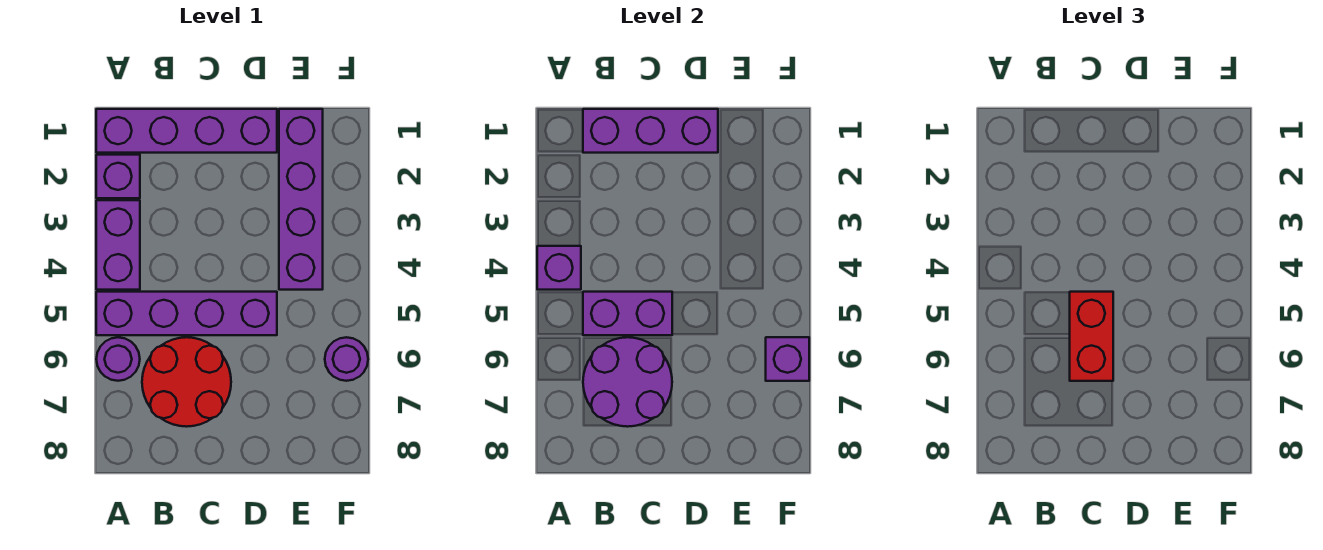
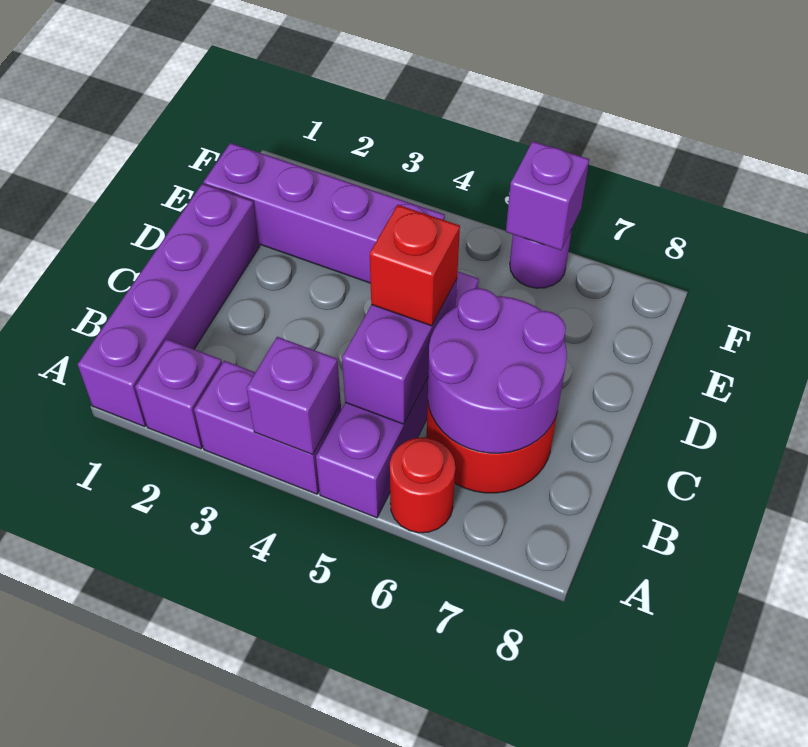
purple round brick A6 level 1 -> red round brick A6 level 1
purple brick B1:D1 level 2 -> none
red brick C5:C6 level 3 -> red brick C5 level 3

